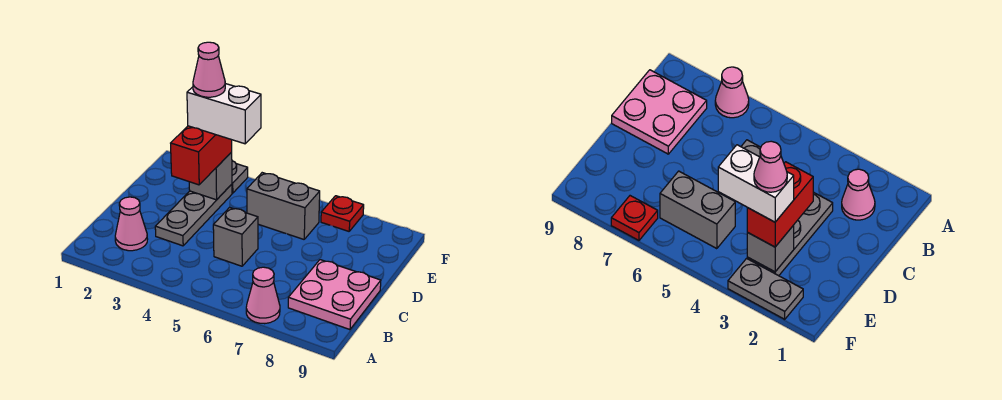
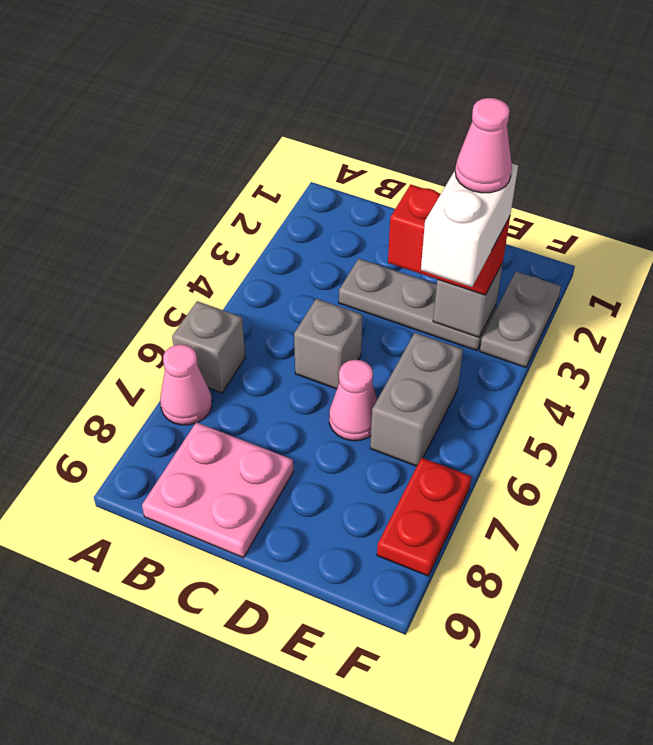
none -> grey brick A6 level 1
pink cone B2 level 1 -> pink cone D6 level 1
red plate F7 level 1 -> red plate F7:F8 level 1

